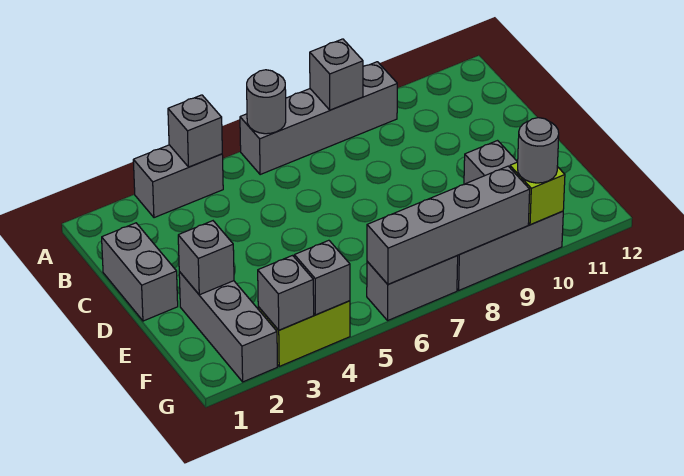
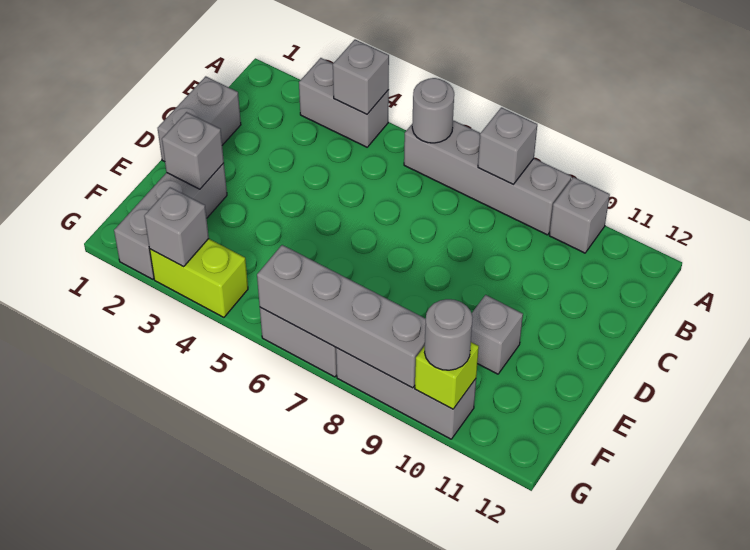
grey brick G4 level 2 -> grey brick A10 level 1

